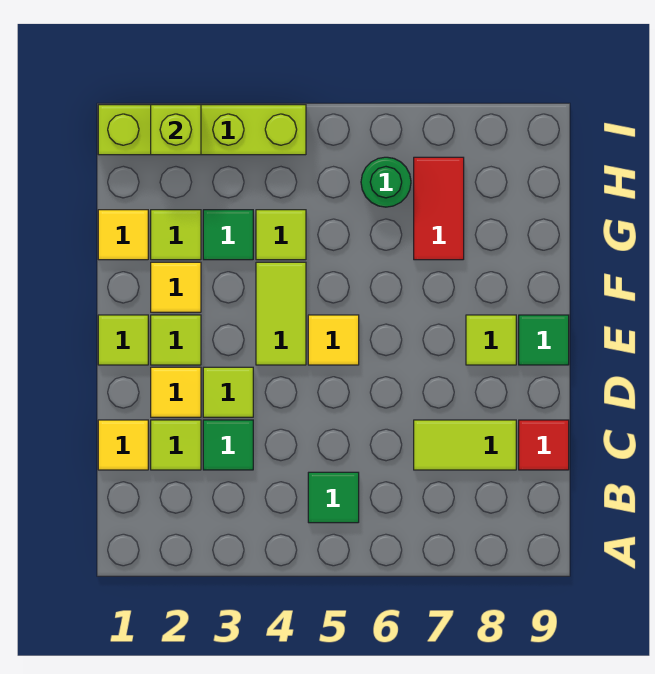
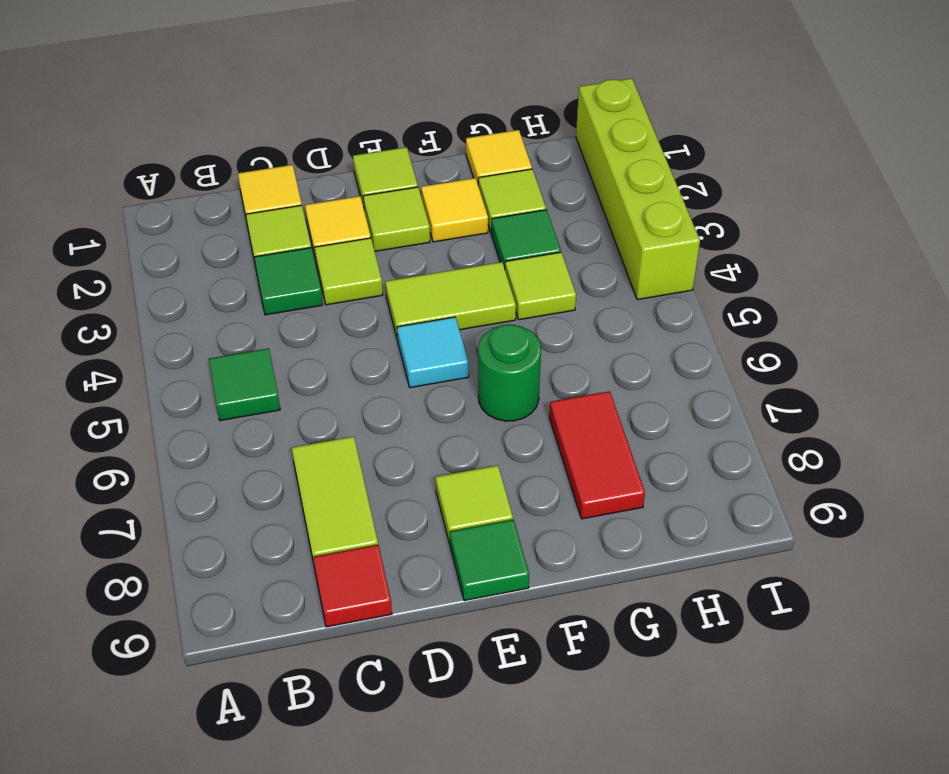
yellow tile E5 level 1 -> cyan tile E5 level 1
red tile G7:H7 level 1 -> red tile G7:G8 level 1
green round brick H6 level 1 -> green round brick F6 level 1
lime brick I2 level 2 -> none

